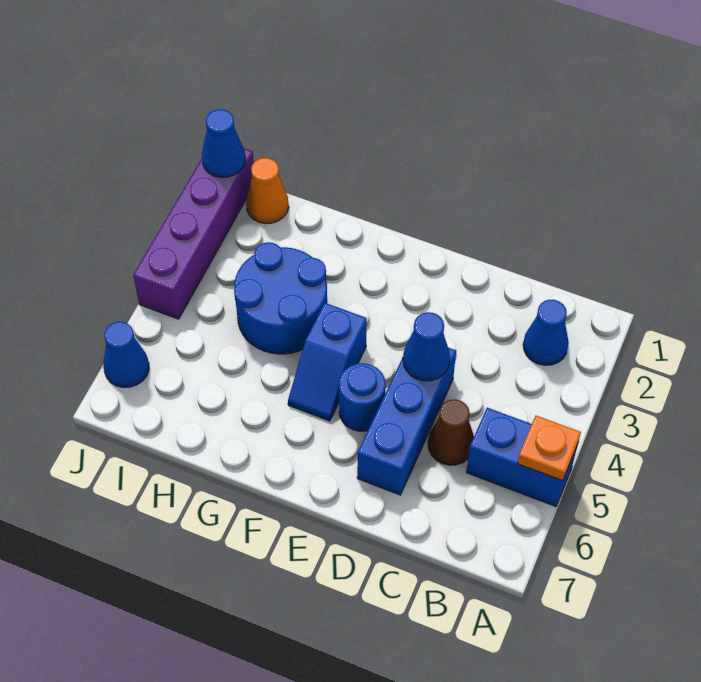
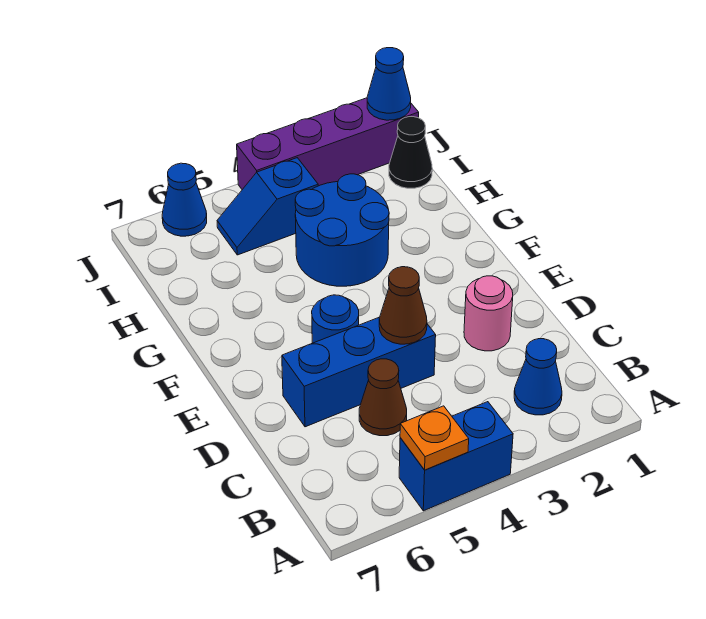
blue brick A5:B5 level 1 -> blue brick A4:A5 level 1
none -> pink round brick D2 level 1
blue cone D4 level 2 -> brown cone D4 level 2
blue slope F4:F5 level 1 top 4 -> blue slope I4:I5 level 1 top 4
orange cone I1 level 1 -> black cone I1 level 1

